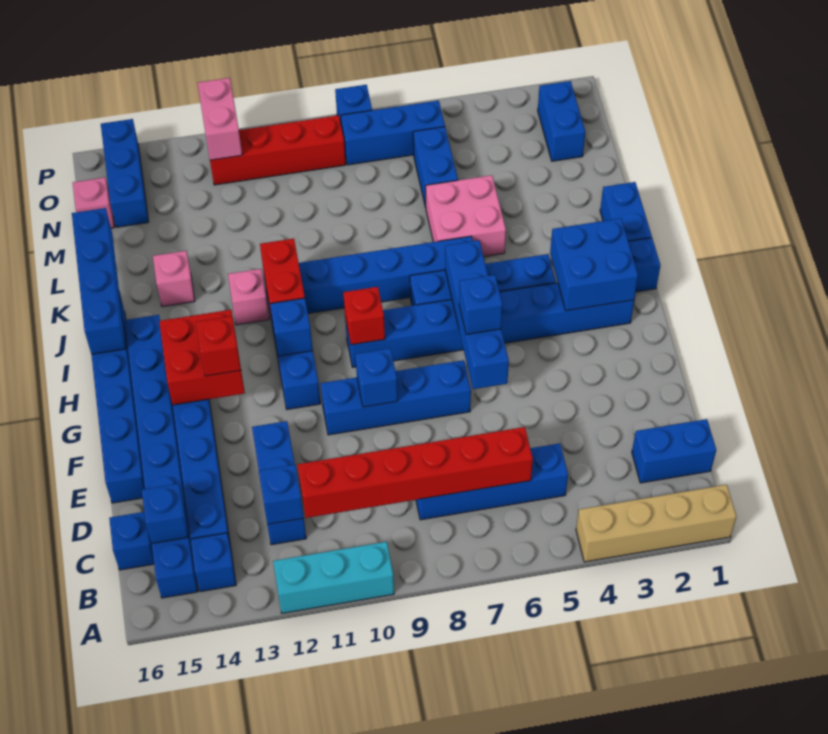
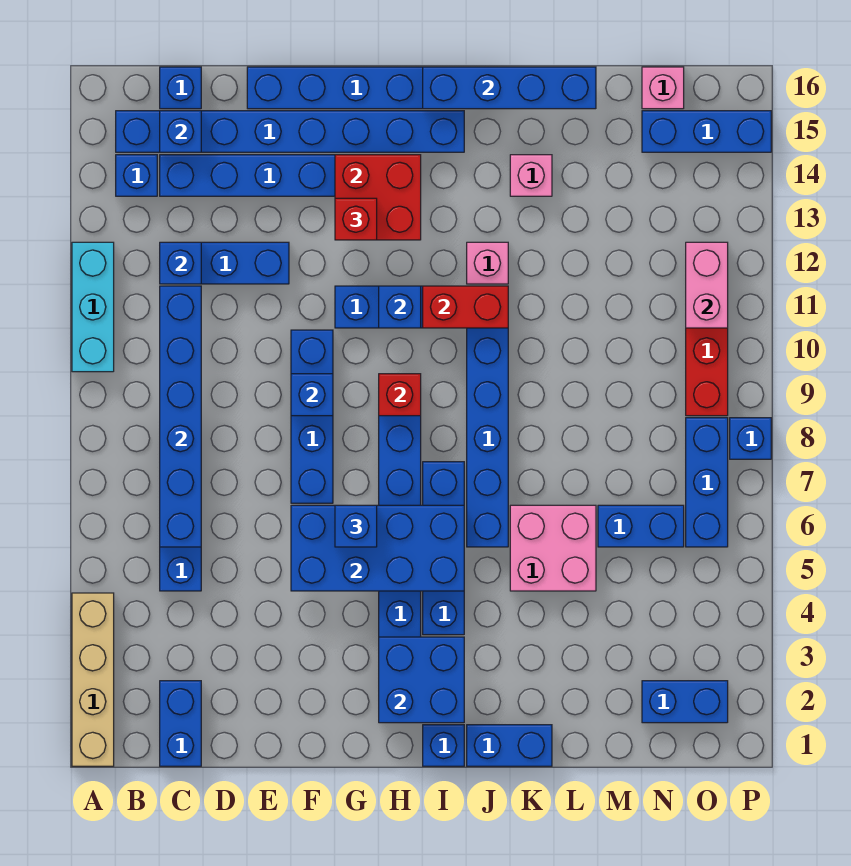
red brick C6:C11 level 2 -> blue brick C6:C11 level 2
blue brick F6:I6 level 2 -> blue brick F5:I6 level 2
pink brick O12:P12 level 2 -> pink brick O11:O12 level 2

